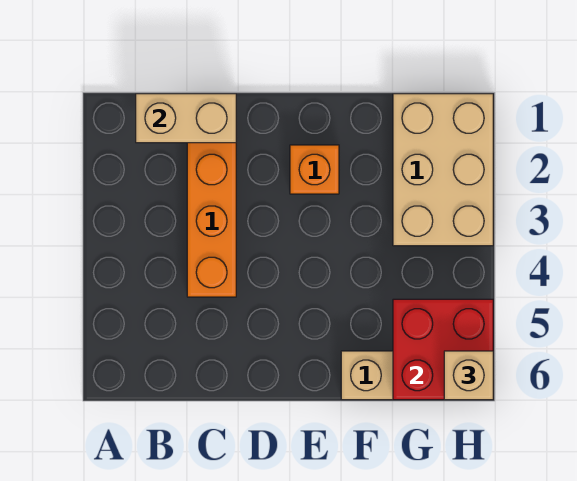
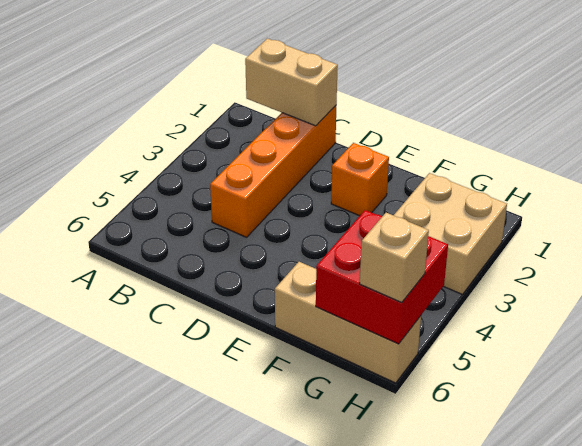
tan brick G1:H3 level 1 -> tan brick G2:H3 level 1

